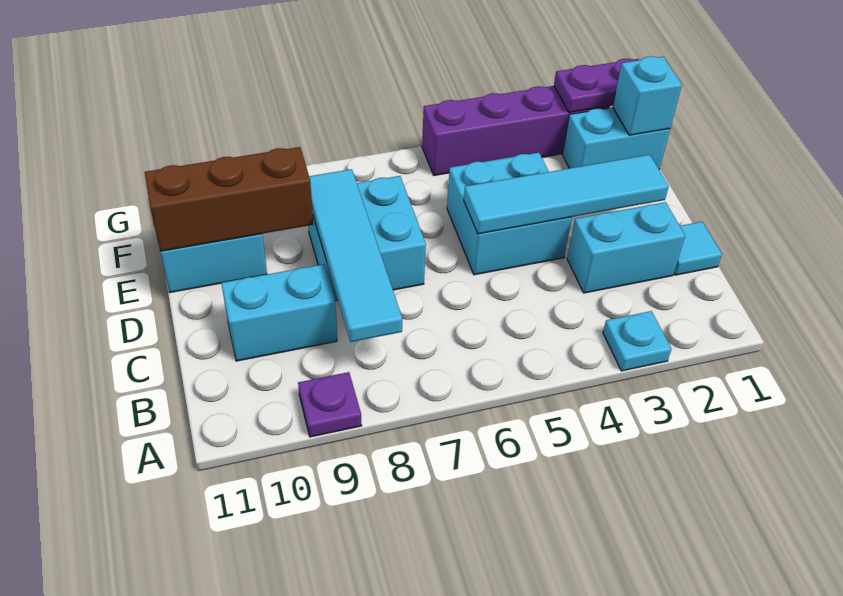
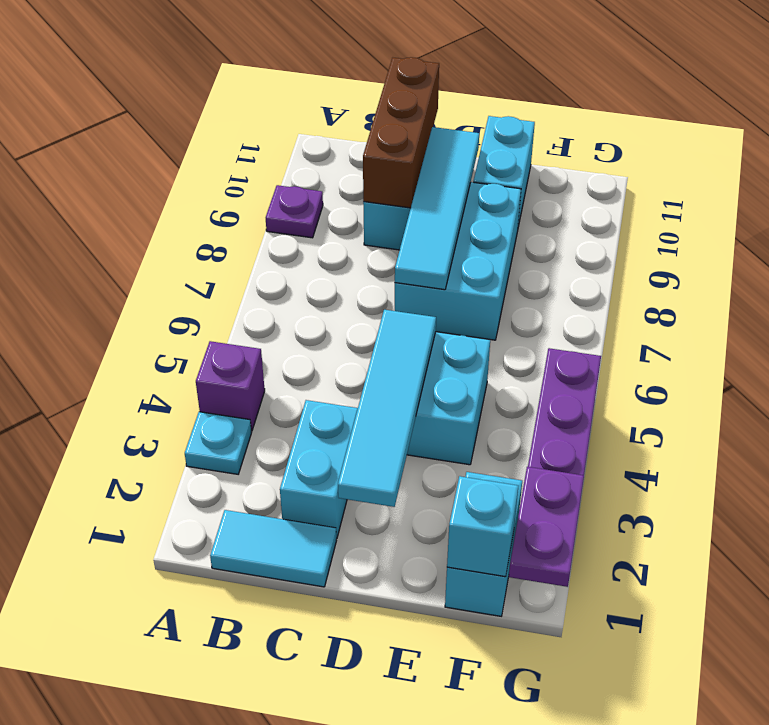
none -> purple brick A4 level 1
cyan tile B8:E8 level 2 -> cyan tile D7:D10 level 2
cyan tile C1 level 1 -> cyan tile B1:C1 level 1
cyan brick D7:E8 level 1 -> cyan brick D7:E9 level 1
brown brick E9:E11 level 2 -> brown brick C9:C11 level 2

